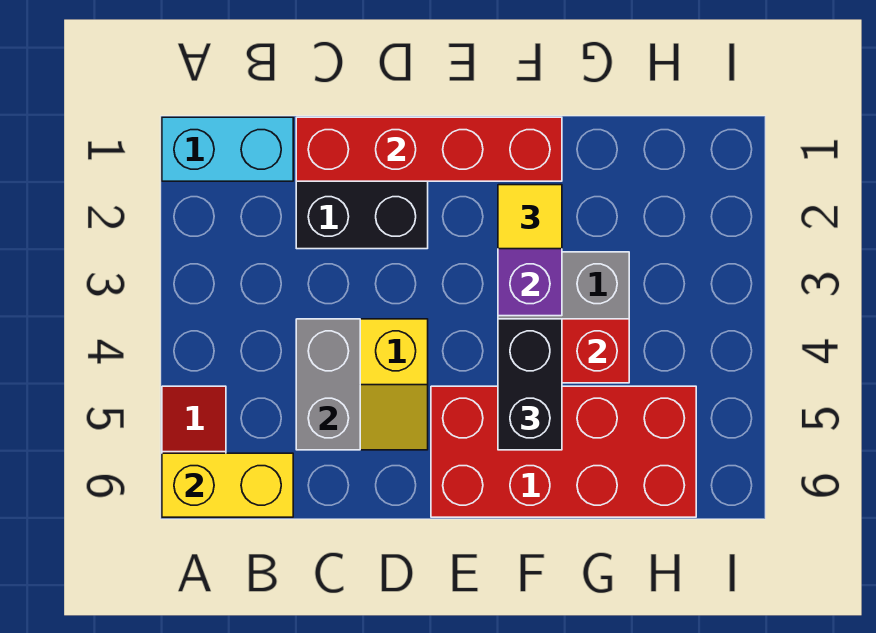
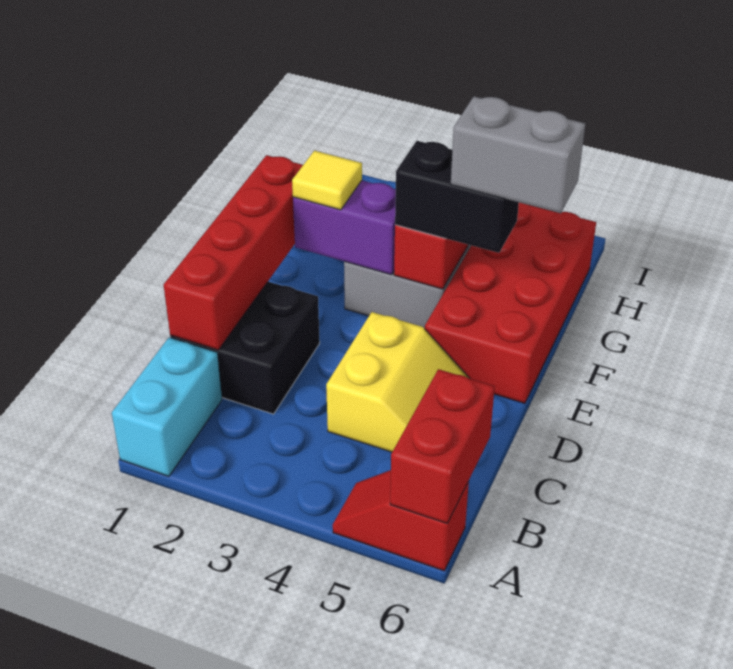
yellow brick A6:B6 level 2 -> red brick A6:B6 level 2
grey brick C4:C5 level 2 -> grey brick F5:F6 level 4

